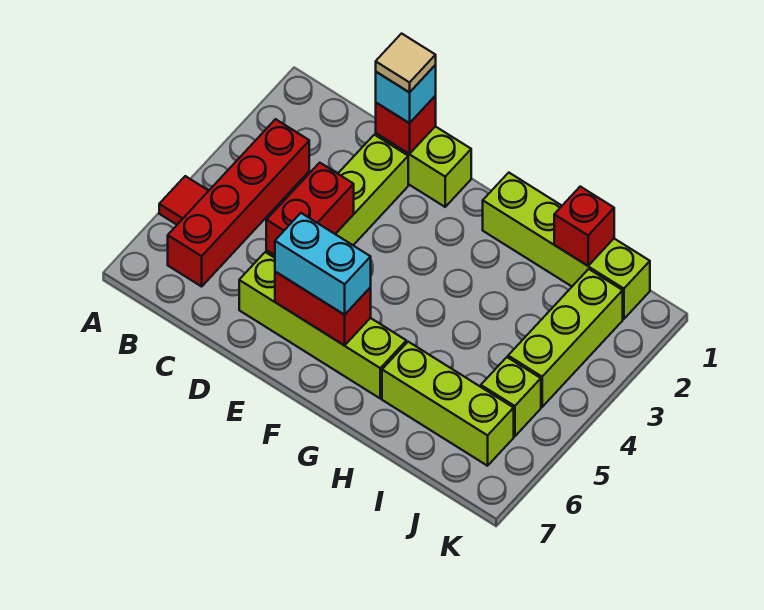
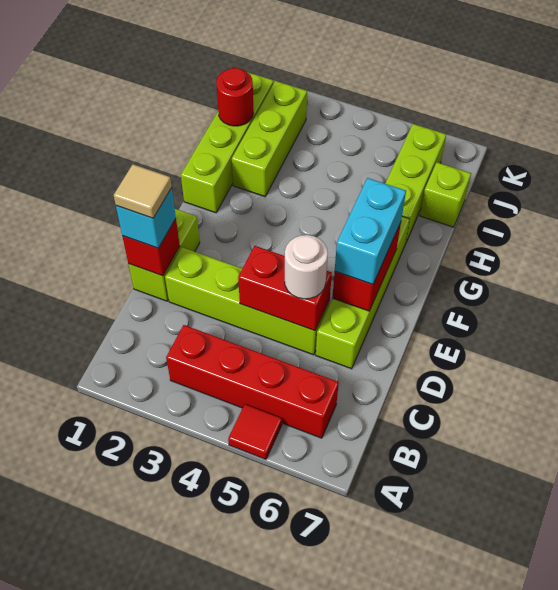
none -> white round brick D5 level 3
red brick I1 level 2 -> red round brick I1 level 2
lime brick J2:J4 level 1 -> lime brick H2:J2 level 1
lime brick J5 level 1 -> lime brick I7 level 1

